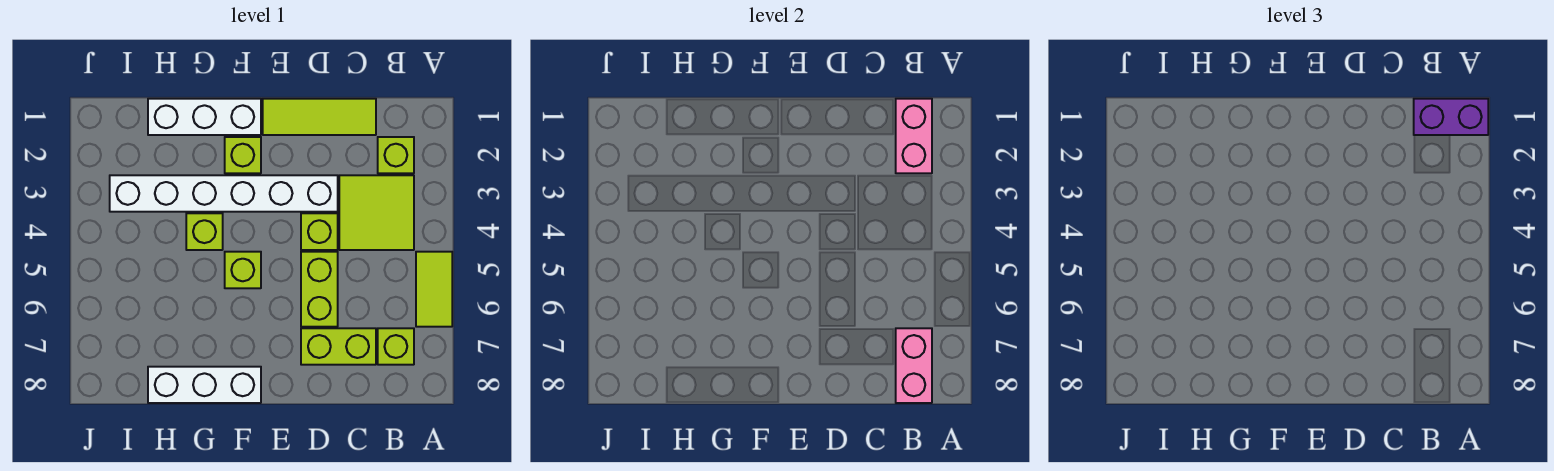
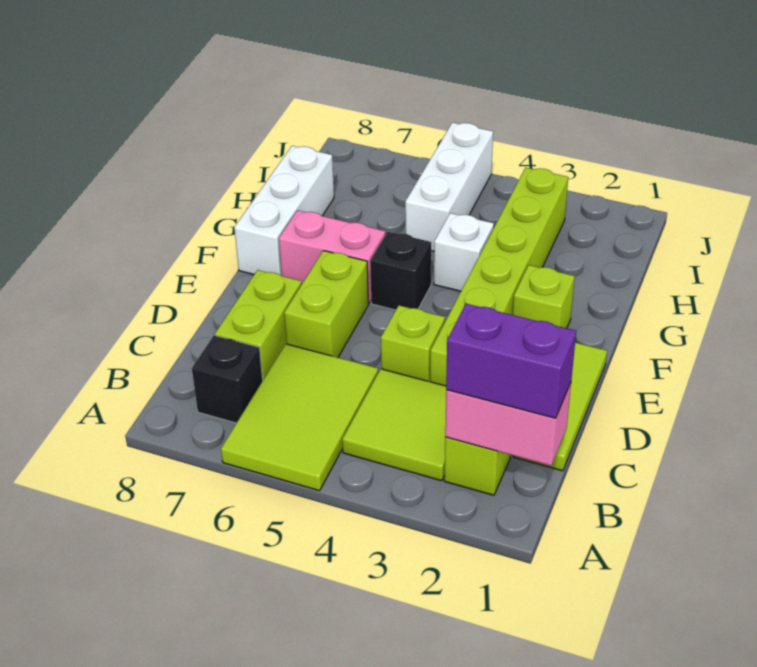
purple brick A1:B1 level 3 -> purple brick B1:B2 level 3
lime tile A5:A6 level 1 -> lime tile A5:C6 level 1
lime brick B7 level 1 -> black brick B7 level 1
pink brick B7:B8 level 2 -> pink brick F6:F7 level 1
white brick D3:I3 level 1 -> lime brick D3:I3 level 1
lime brick D5:D6 level 1 -> lime brick D6:E6 level 1
white brick F1:H1 level 1 -> white brick H5:J5 level 1
lime brick F5 level 1 -> black brick F5 level 1
lime brick G4 level 1 -> white brick G4 level 1

